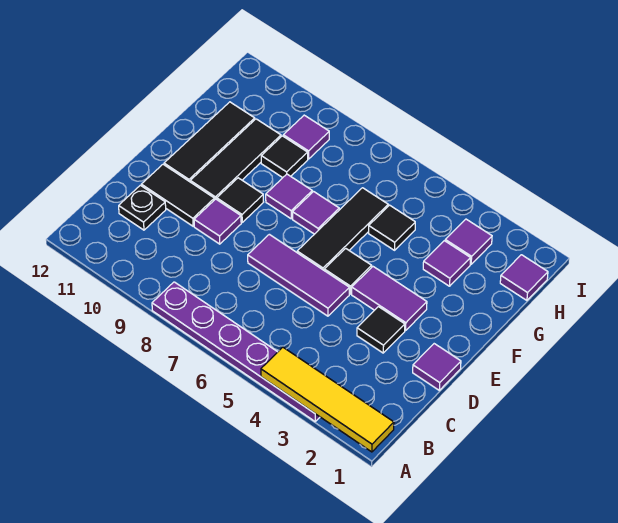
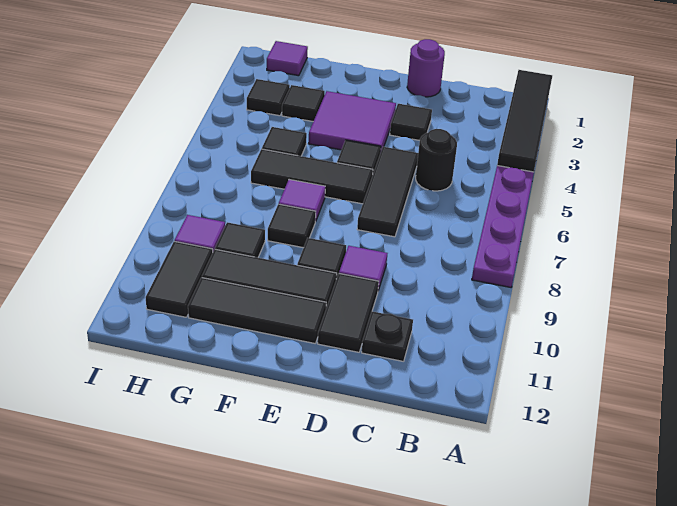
yellow tile A1:A4 level 2 -> black tile A1:A4 level 2
none -> black round brick C5 level 1
purple tile D1 level 1 -> purple round brick D1 level 1
purple tile D5:D7 level 1 -> black tile D5:D7 level 1
purple tile E3:E4 level 1 -> purple tile E3:F4 level 1
purple tile F8 level 1 -> black tile F8 level 1
purple tile G3 level 1 -> black tile G3 level 1
purple tile H3 level 1 -> black tile H3 level 1
none -> black tile H10:H11 level 1

